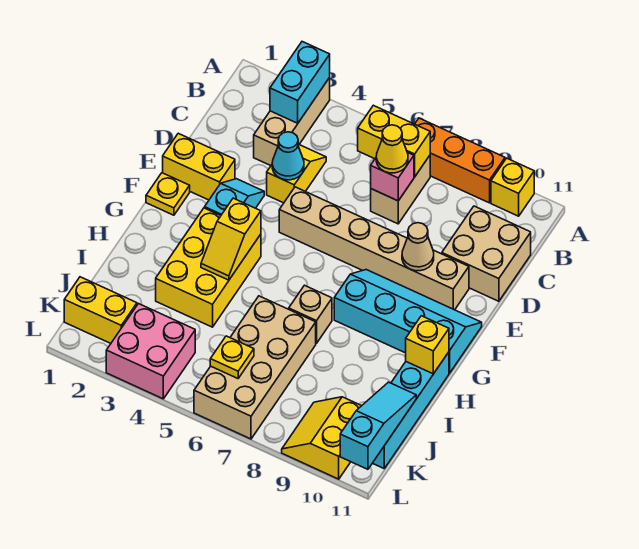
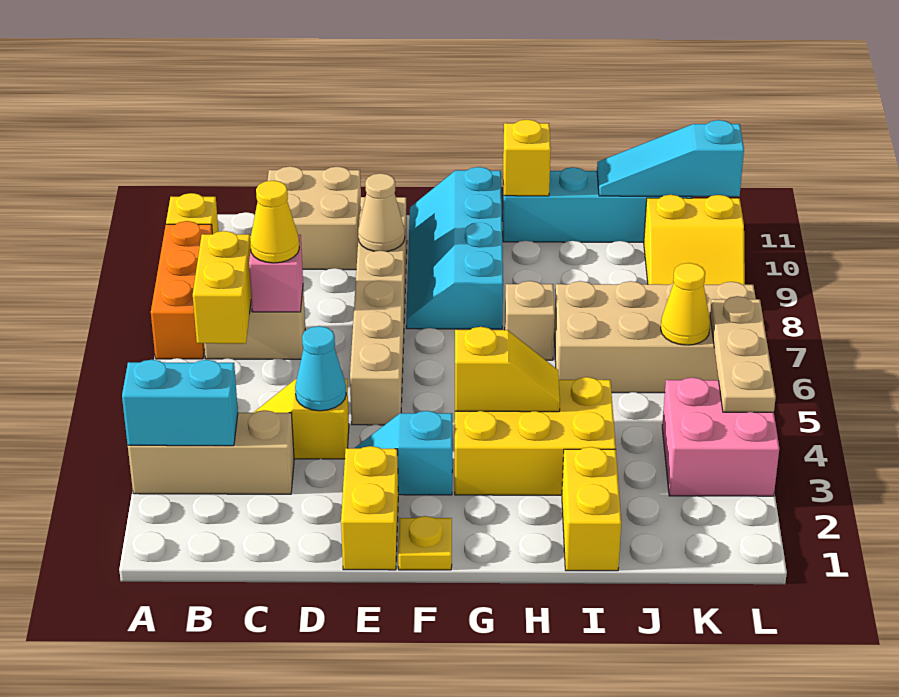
yellow brick K1:K2 level 1 -> yellow brick I1:I2 level 1
yellow plate K6 level 2 -> yellow cone K6 level 2
none -> tan plate L4:L6 level 2

